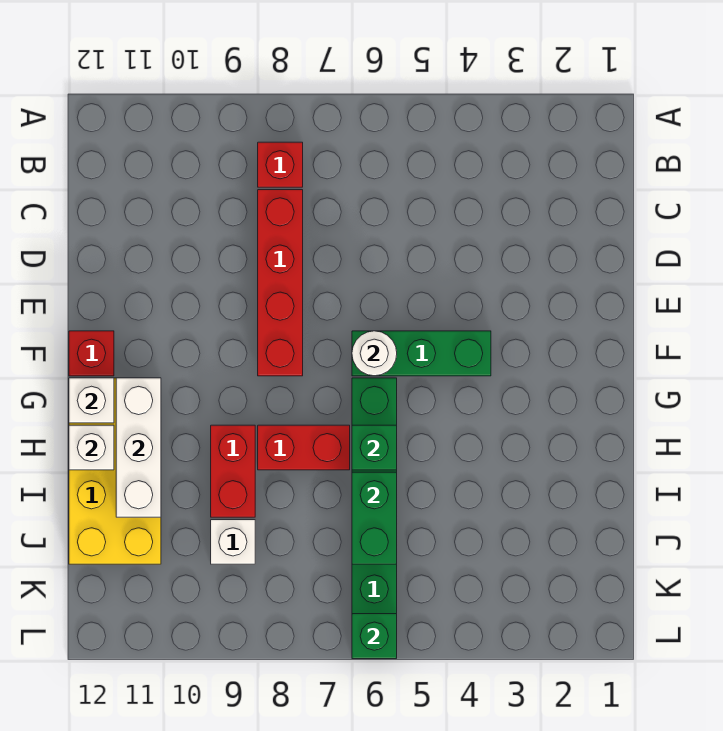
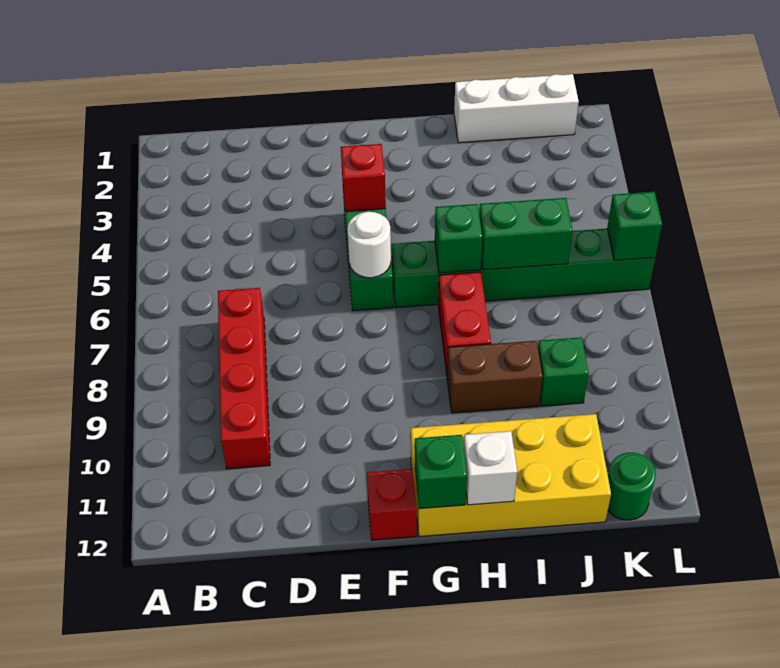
red brick B8 level 1 -> red brick F4 level 2
red brick C8:F8 level 1 -> red brick C7:C10 level 1
white brick G11:I11 level 2 -> white brick I1:K1 level 1
white brick G12 level 2 -> green brick G12 level 2
red brick H9:I9 level 1 -> brown brick H9:I9 level 1
white brick J9 level 1 -> green brick J9 level 1
none -> green round brick K12 level 1

